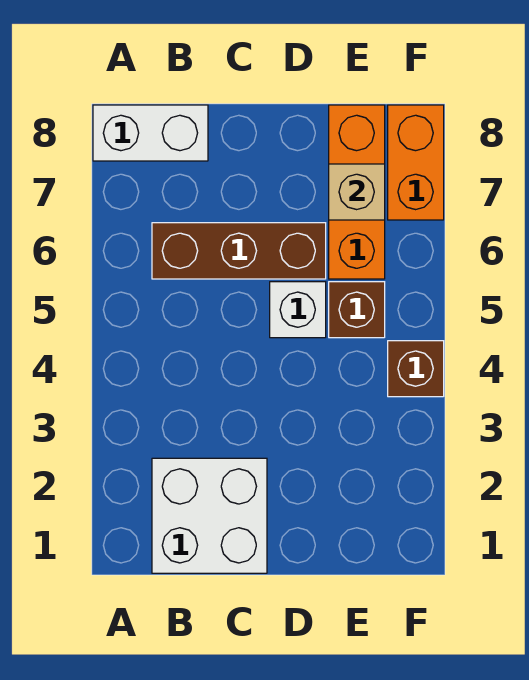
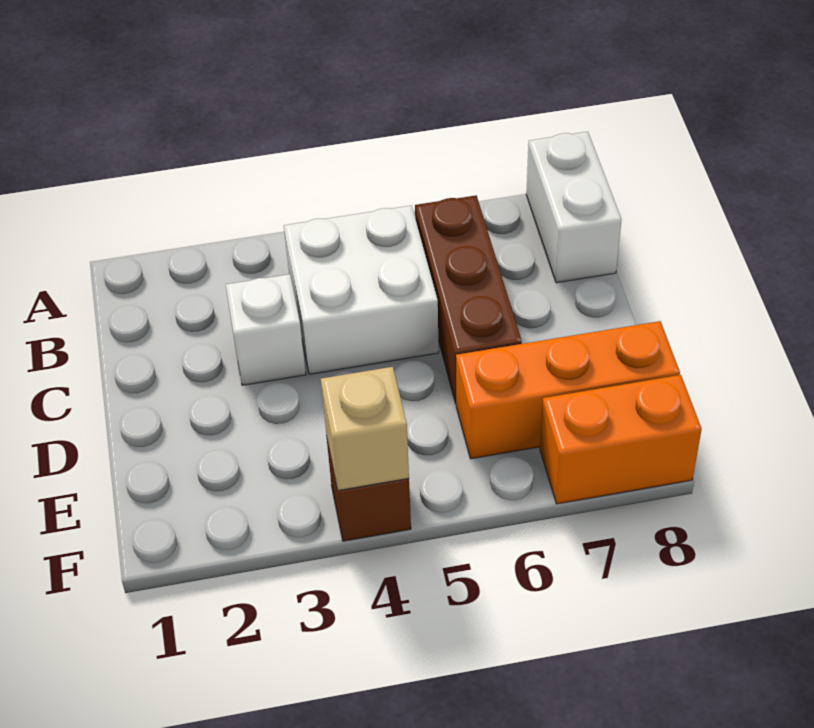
white brick B1:C2 level 1 -> white brick B4:C5 level 1
white brick D5 level 1 -> white brick C3 level 1
brown brick E5 level 1 -> none
tan brick E7 level 2 -> tan brick F4 level 2

